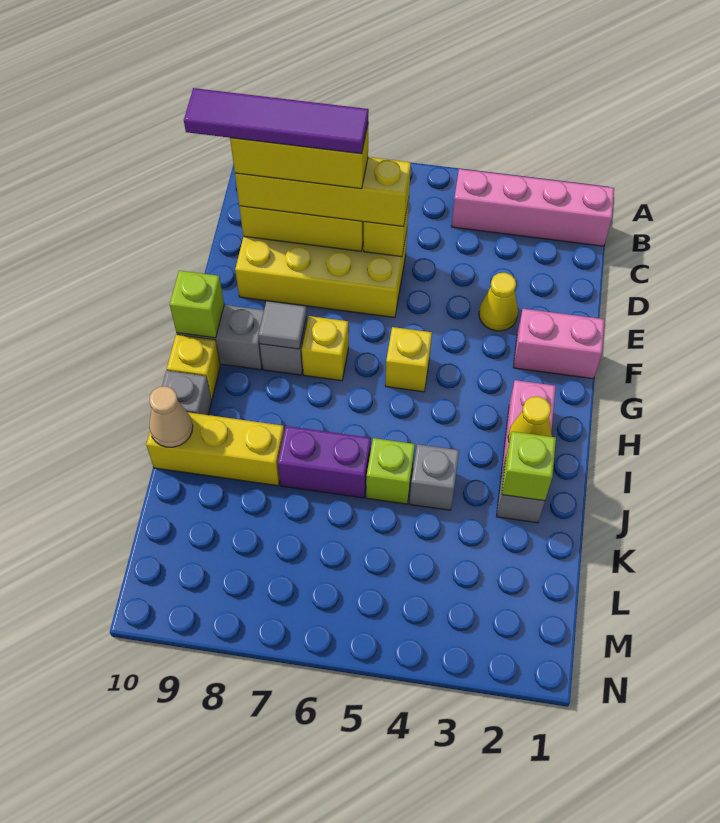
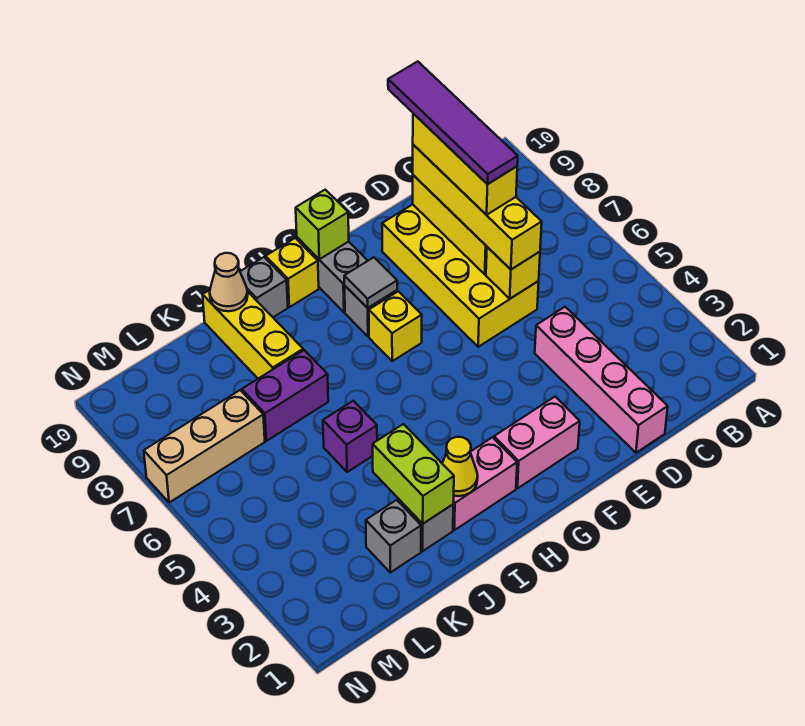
pink brick B1:B4 level 1 -> pink brick D1:D4 level 1
yellow cone E3 level 1 -> none
pink brick F1:F2 level 1 -> pink brick F2:G2 level 1
yellow brick G5 level 1 -> none
lime brick J2 level 2 -> lime brick J2:J3 level 2
grey brick J4 level 1 -> grey brick K2 level 1
lime brick J5 level 1 -> purple brick J5 level 1
purple brick J6:J7 level 1 -> purple brick J7:K7 level 1
none -> tan brick L7:N7 level 1

